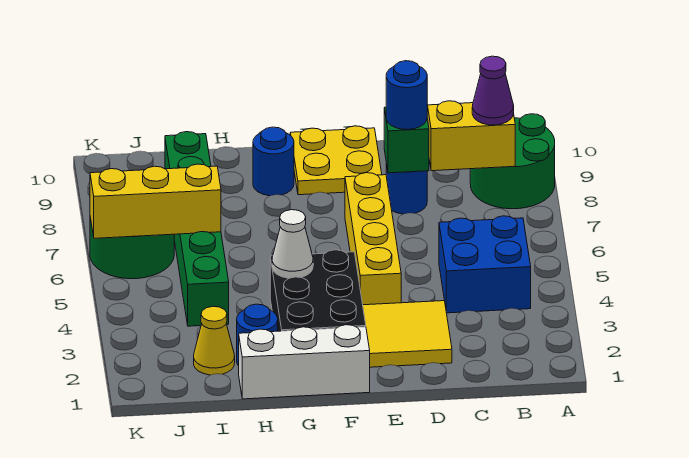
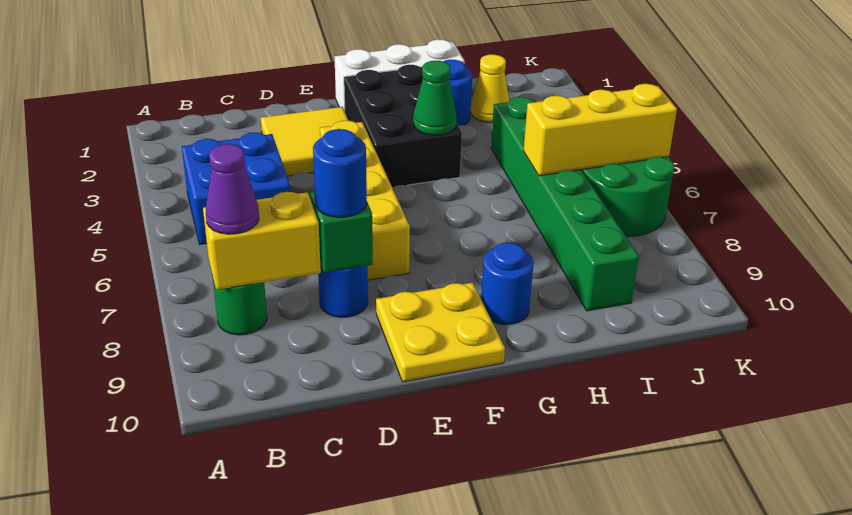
green round brick A8:B9 level 1 -> green round brick B8 level 1
white cone G4 level 2 -> green cone G4 level 2

